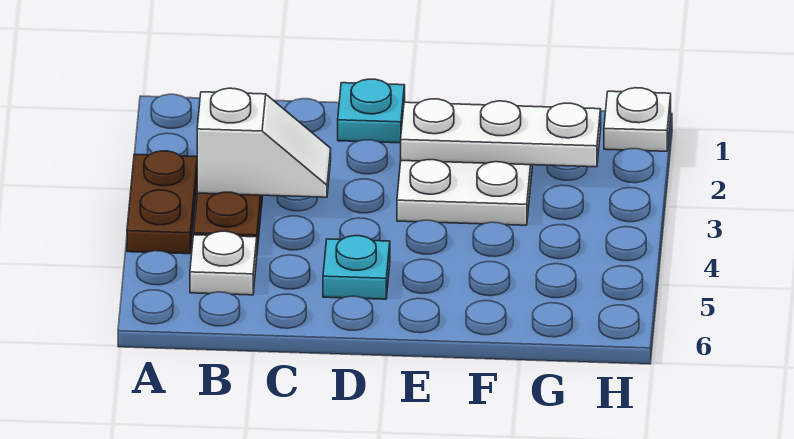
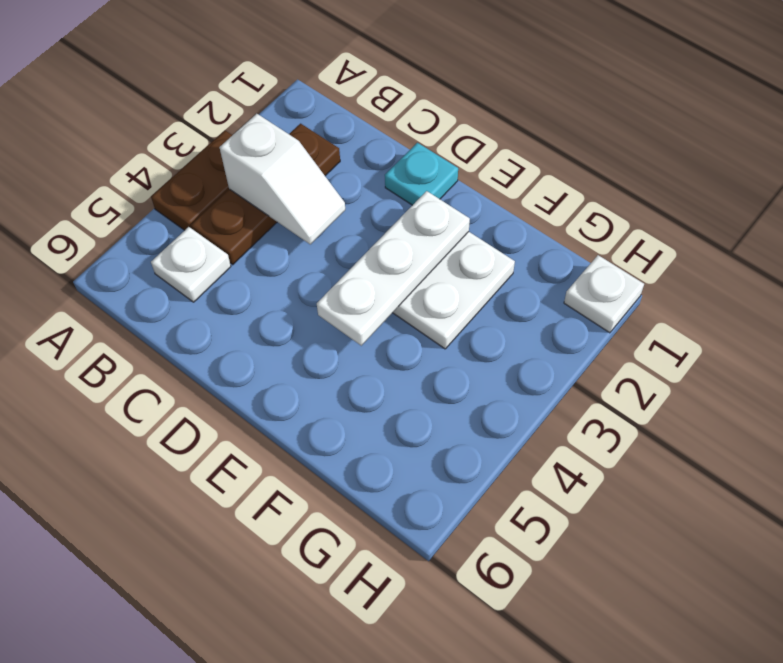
cyan plate D5 level 1 -> none
white plate E2:G2 level 2 -> white plate E2:E4 level 2

